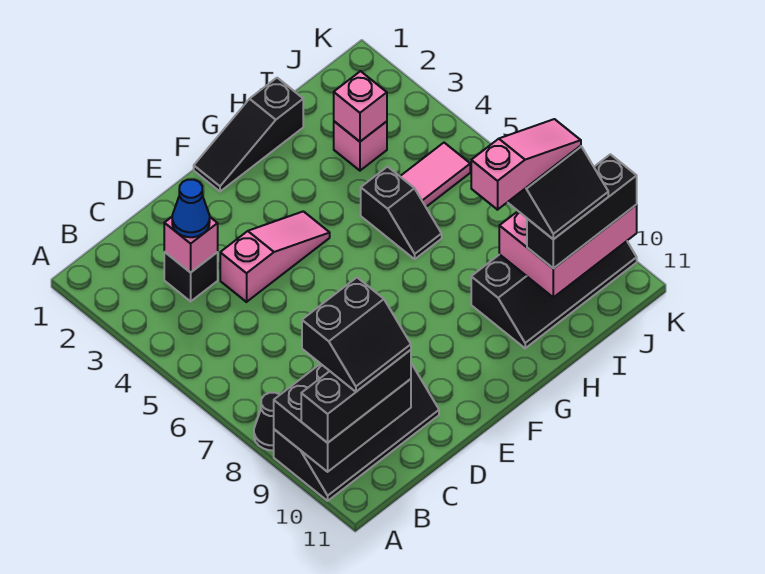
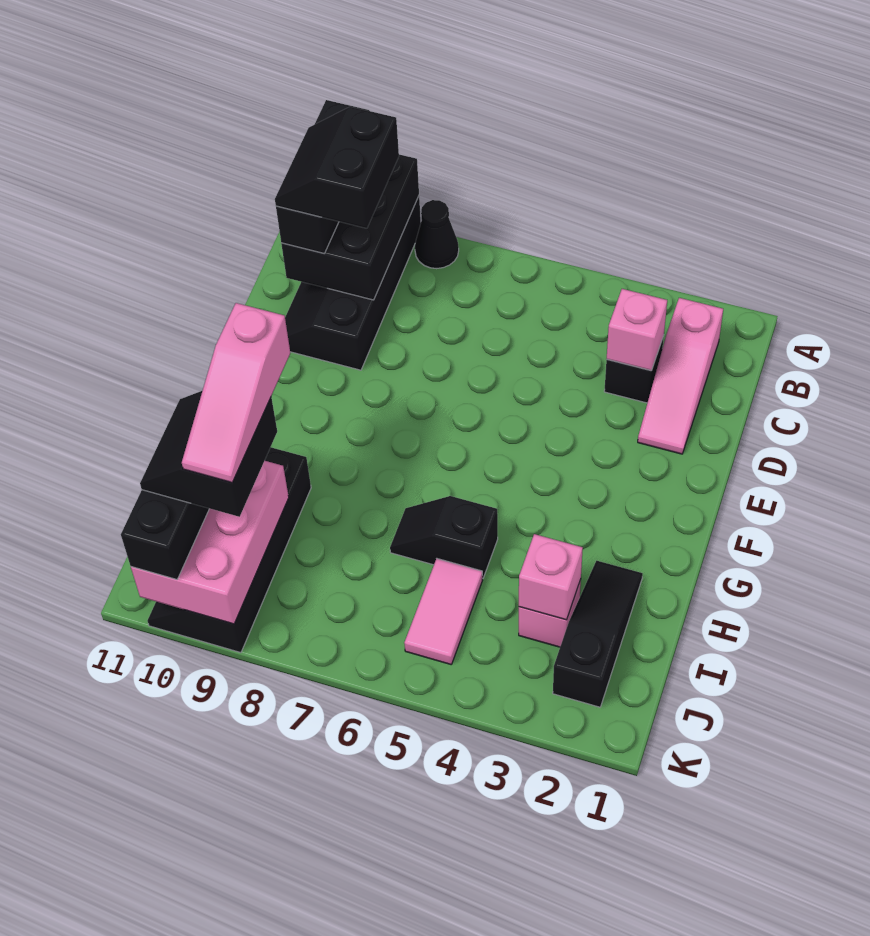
blue cone C3 level 3 -> none
pink slope D4:F4 level 1 top D -> pink slope B2:D2 level 1 top B
black slope F1:H1 level 1 top H -> black slope H2:J2 level 1 top J

